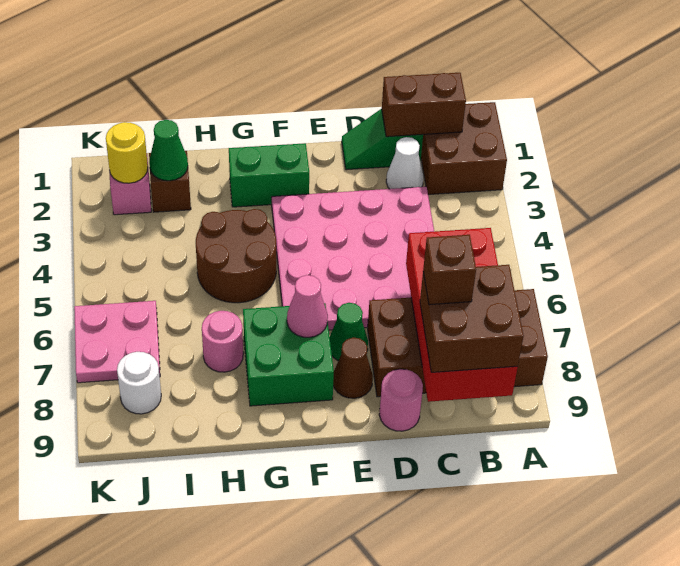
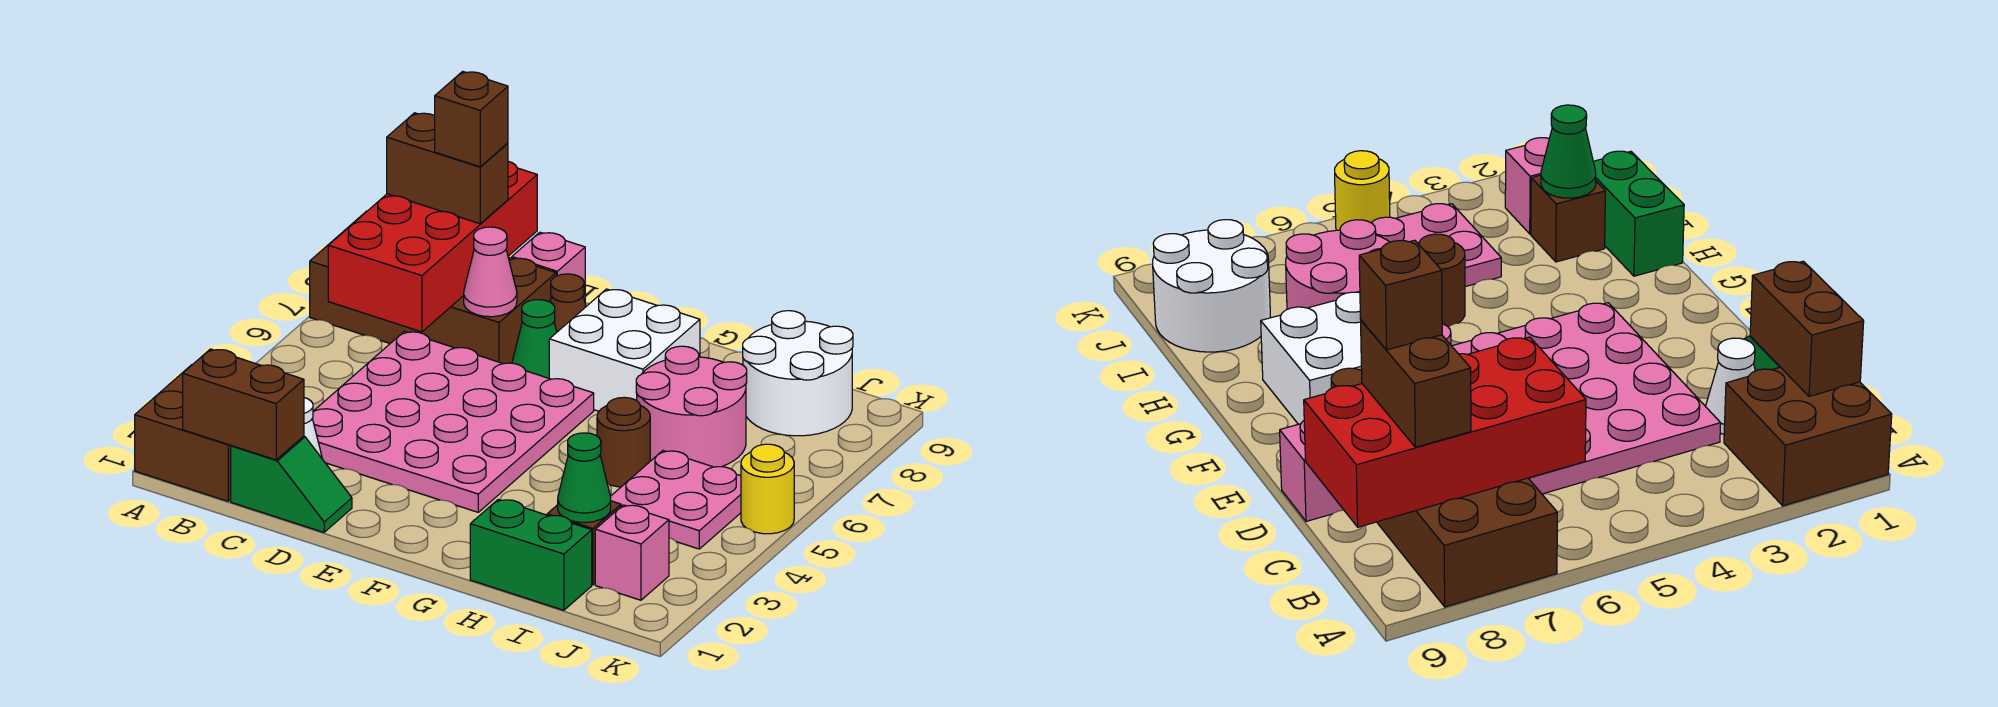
brown brick B8:C9 level 3 -> brown brick B8:C8 level 3
pink round brick D9 level 1 -> pink brick D9 level 1
green brick F2:G2 level 1 -> green brick H1:I1 level 1
green brick F7:G8 level 1 -> white brick F7:G8 level 1
pink cone F7 level 2 -> pink cone D7 level 2
brown round brick G4:H5 level 1 -> brown round brick H5 level 1
pink round brick H7 level 1 -> pink round brick H6:I7 level 1
yellow round brick J2 level 2 -> yellow round brick K5 level 1
pink plate J6:K7 level 1 -> pink plate I4:J5 level 1
white round brick J8 level 1 -> white round brick I8:J9 level 1

